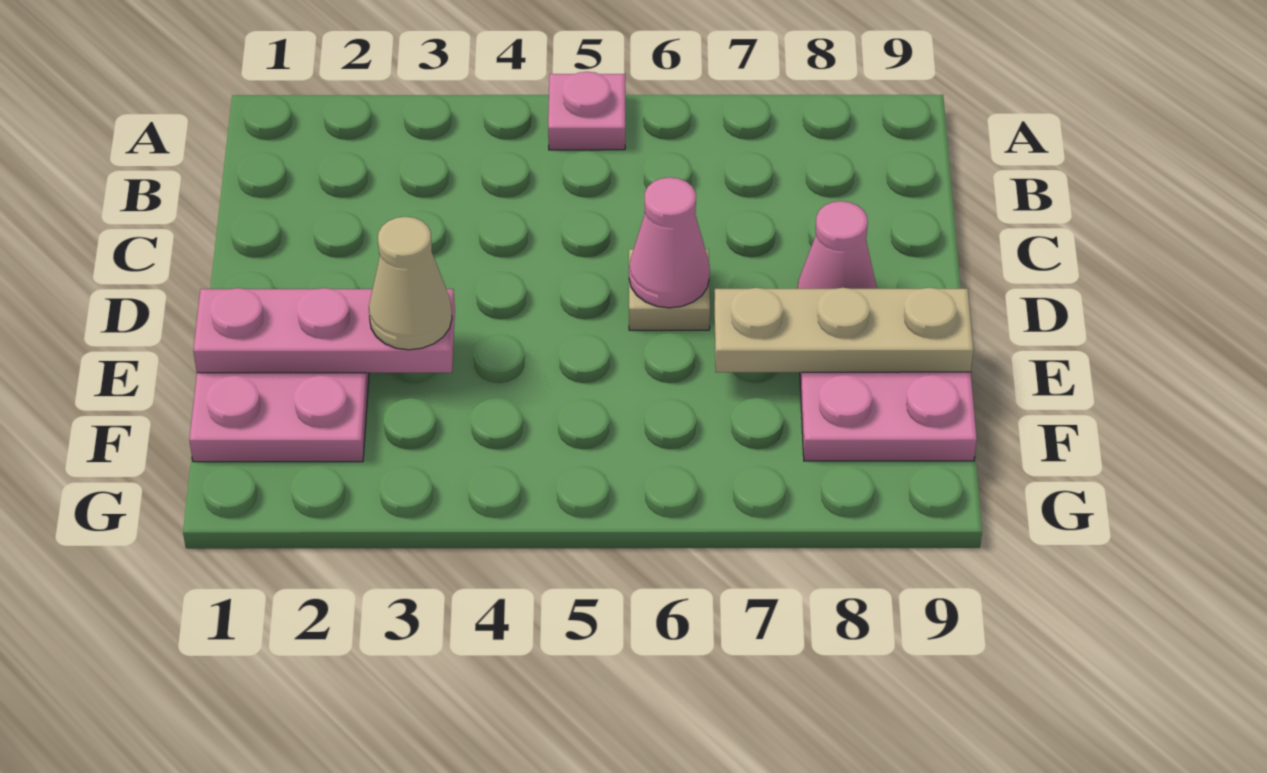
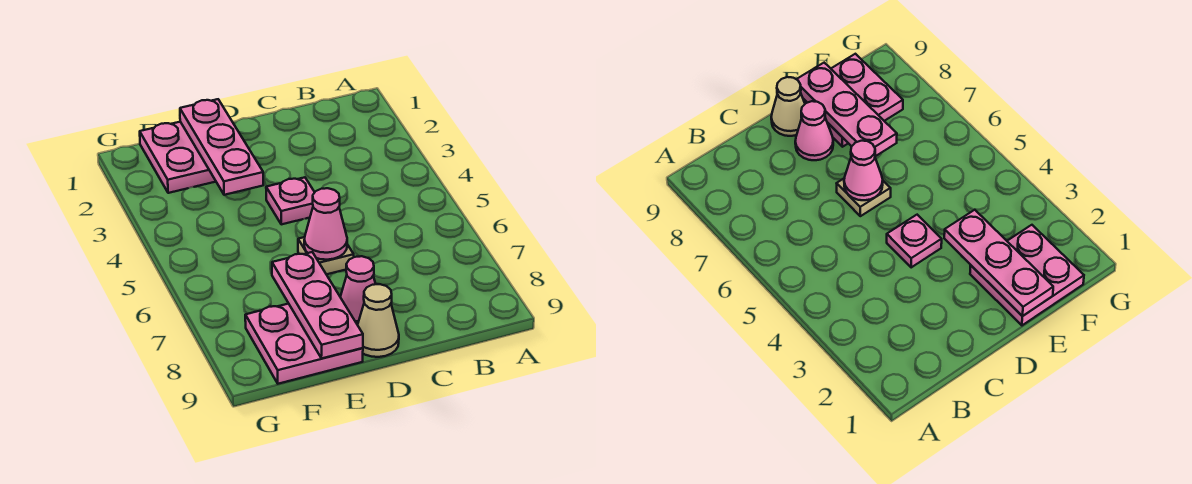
pink plate A5 level 1 -> pink plate D4 level 1
tan cone E3 level 3 -> tan cone D9 level 1
tan plate E7:E9 level 2 -> pink plate E7:E9 level 2

